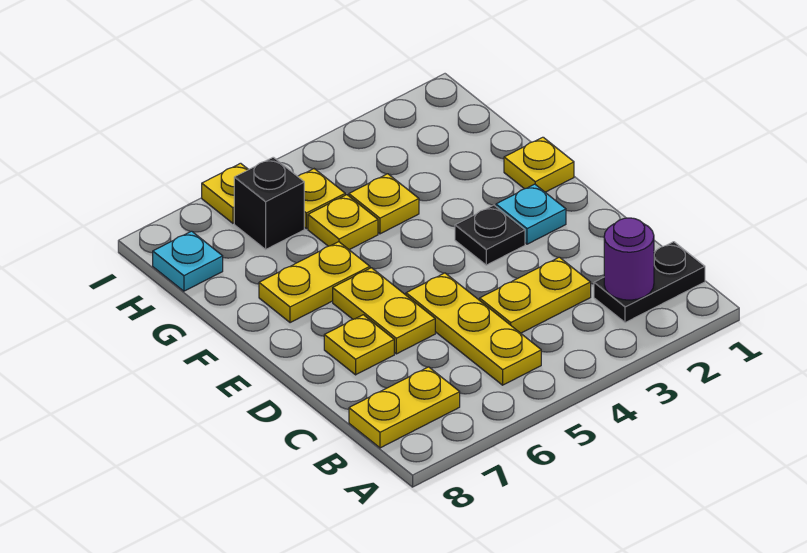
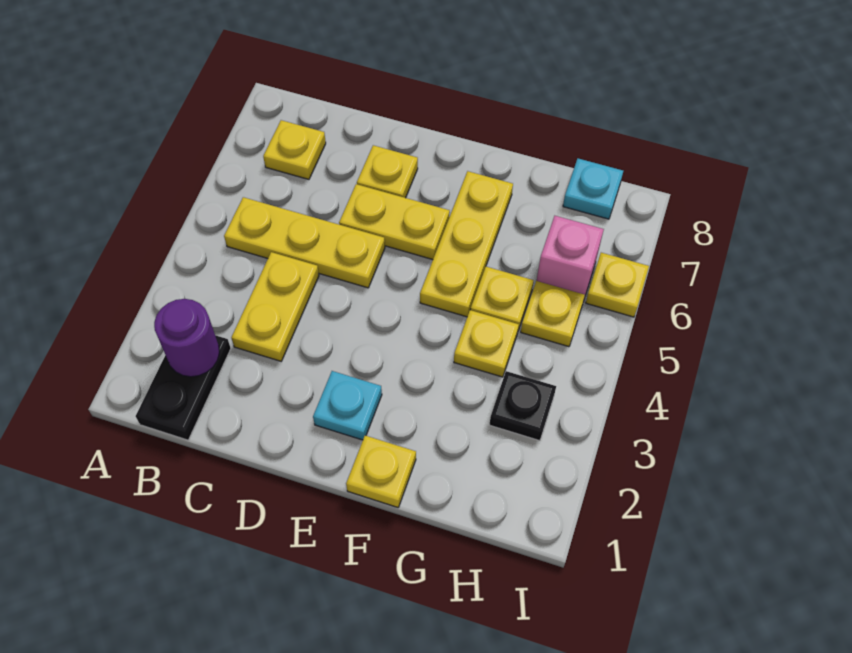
yellow plate B7:B8 level 1 -> yellow plate B7 level 1
black plate E3 level 1 -> black plate H3 level 1
yellow plate F6:F7 level 1 -> yellow plate F5:F7 level 1
black brick H6 level 1 -> pink brick H6 level 1

